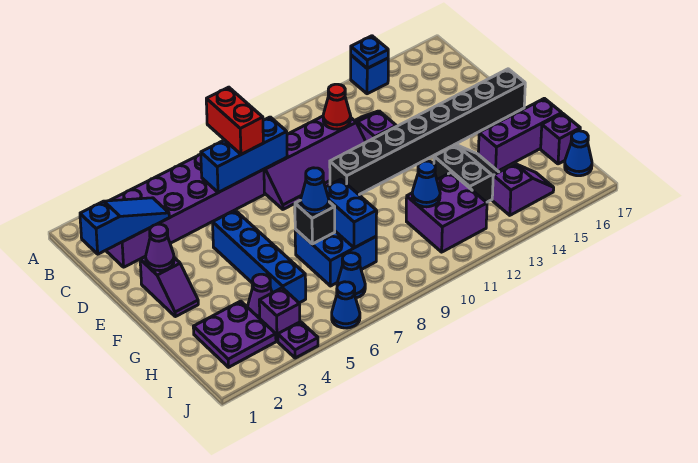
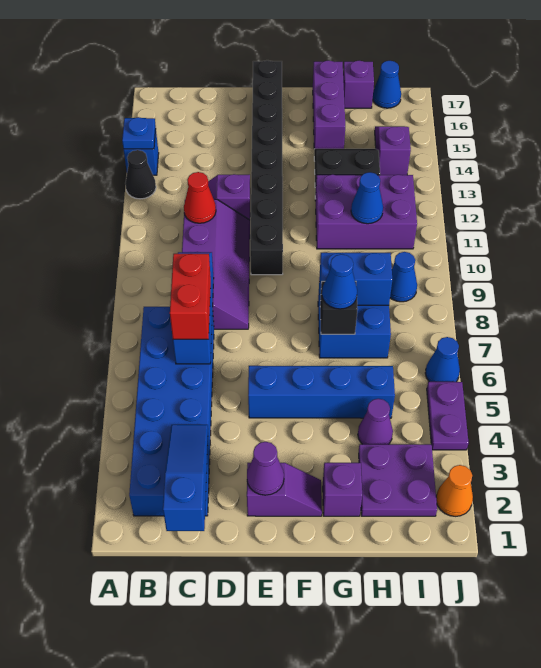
none -> black cone A13 level 1
purple brick B2:C7 level 1 -> blue brick B2:C7 level 1
red brick B7:C7 level 3 -> red brick C6:C7 level 3
purple brick H11:I12 level 1 -> purple brick G11:I12 level 1
purple brick I4 level 1 -> purple brick G2 level 1
blue cone I7 level 1 -> blue cone I9 level 1
none -> orange cone J2 level 1
purple plate J4 level 1 -> purple plate J4:J5 level 1

